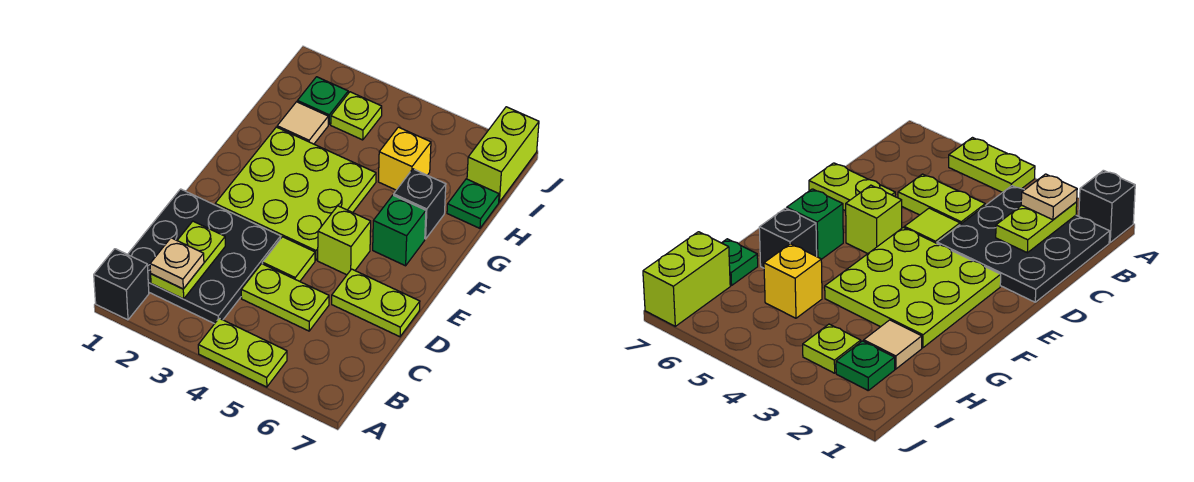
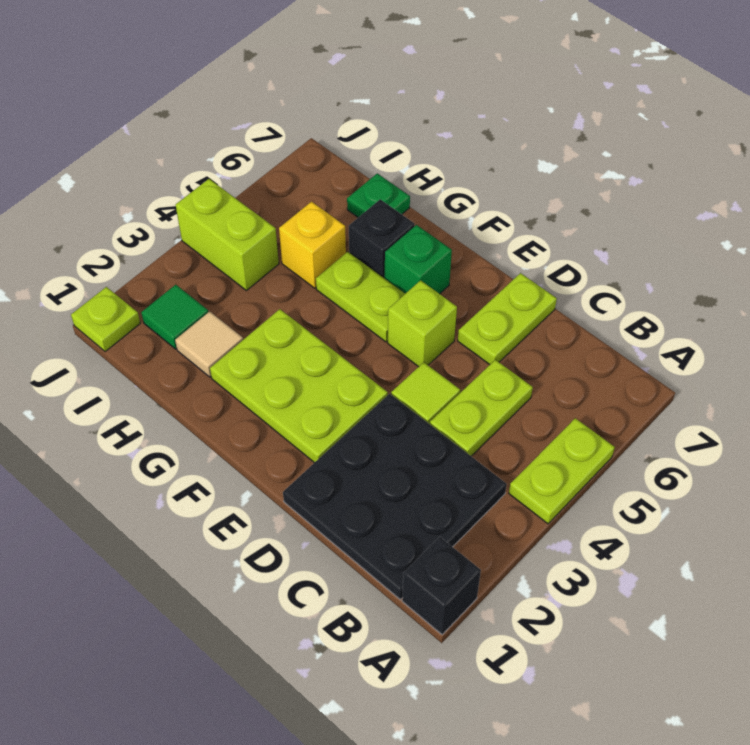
lime plate B2:C2 level 2 -> lime plate F5:G5 level 1
tan plate B2 level 3 -> none
lime plate E2:G4 level 1 -> lime plate E2:G3 level 1
green plate I2 level 1 -> green tile I2 level 1
lime plate I3 level 1 -> lime plate J1 level 1
lime brick I7:J7 level 1 -> lime brick I4:J4 level 1

